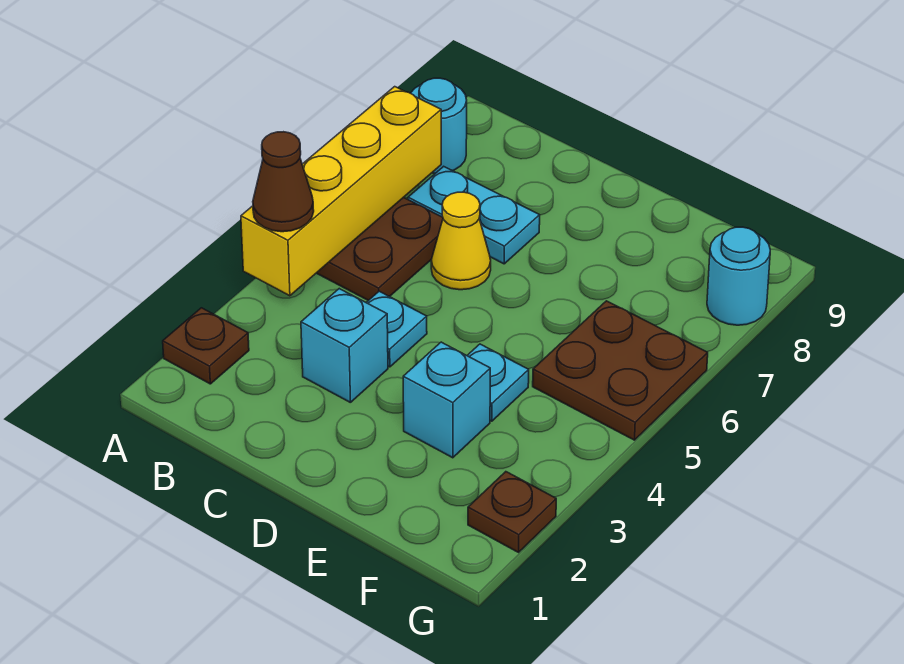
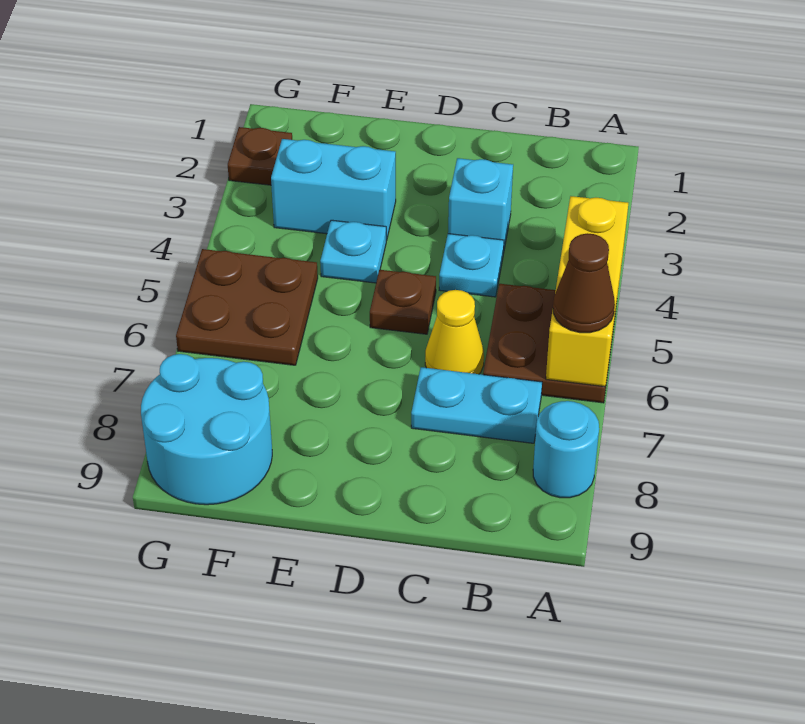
brown plate A2 level 1 -> brown plate D5 level 1
yellow brick A4:A7 level 2 -> yellow brick A4:A6 level 2
brown cone A4 level 3 -> brown cone A6 level 3
cyan brick E3 level 1 -> cyan brick E3:F3 level 1
cyan round brick G8 level 1 -> cyan round brick F8:G9 level 1

